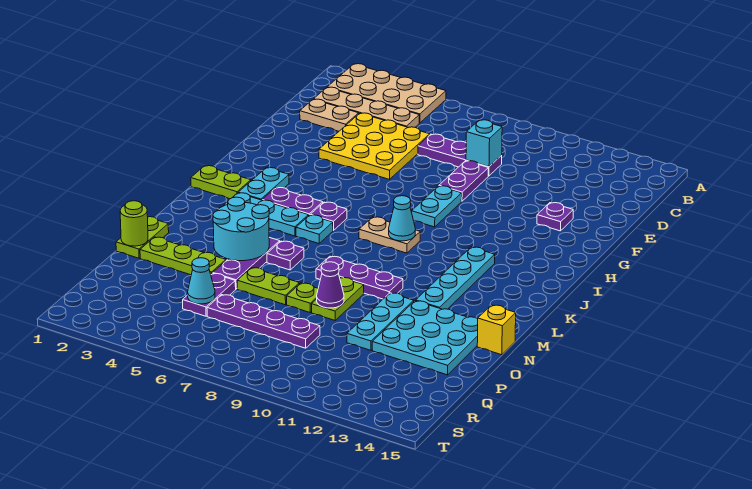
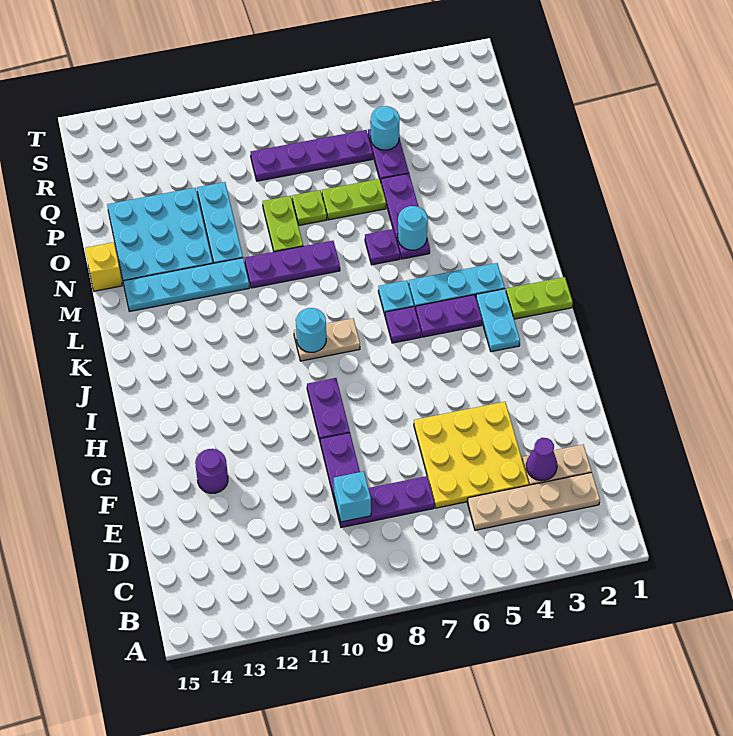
tan plate A2:B5 level 1 -> none
purple plate F13 level 1 -> purple round brick F13 level 1
cyan plate G9:H9 level 1 -> purple plate G9:H9 level 1
cyan cone J9 level 2 -> cyan round brick J9 level 2
cyan plate J12:M12 level 1 -> cyan plate M11:M14 level 1
cyan round brick M4:N5 level 2 -> cyan round brick M5 level 2
lime plate N1:O1 level 1 -> none
lime round brick O1 level 2 -> none
lime plate O2:O4 level 1 -> none
purple cone O9 level 2 -> purple cone D3 level 2
cyan cone Q5 level 2 -> cyan round brick Q5 level 2

